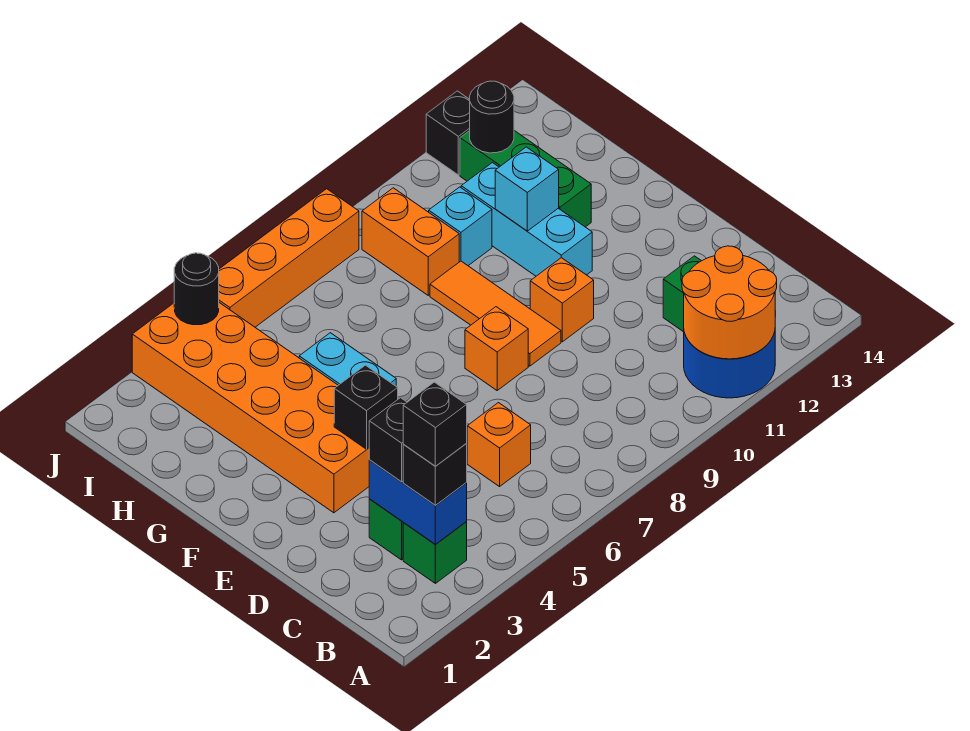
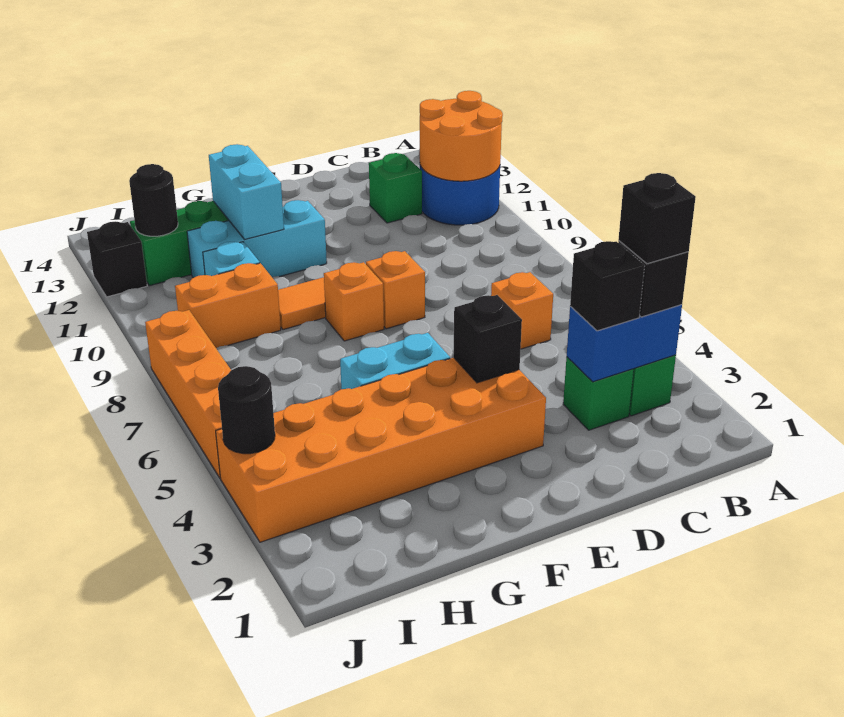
orange brick E10 level 1 -> orange brick F8 level 1
cyan brick G11 level 2 -> cyan brick G11:G12 level 2

